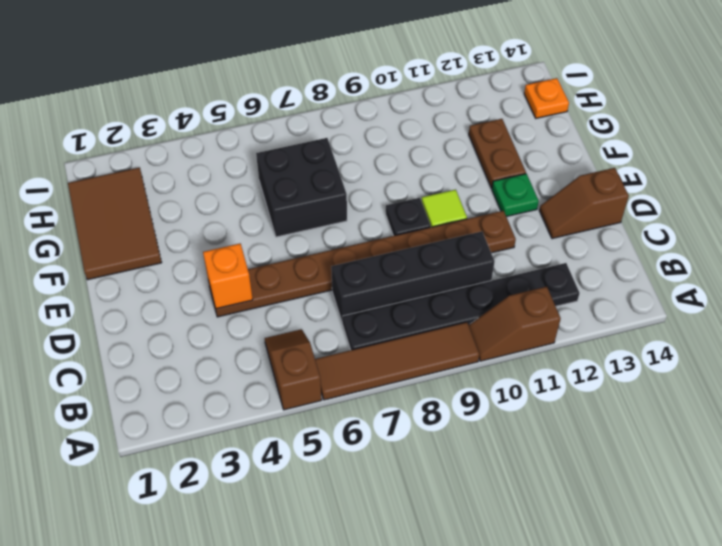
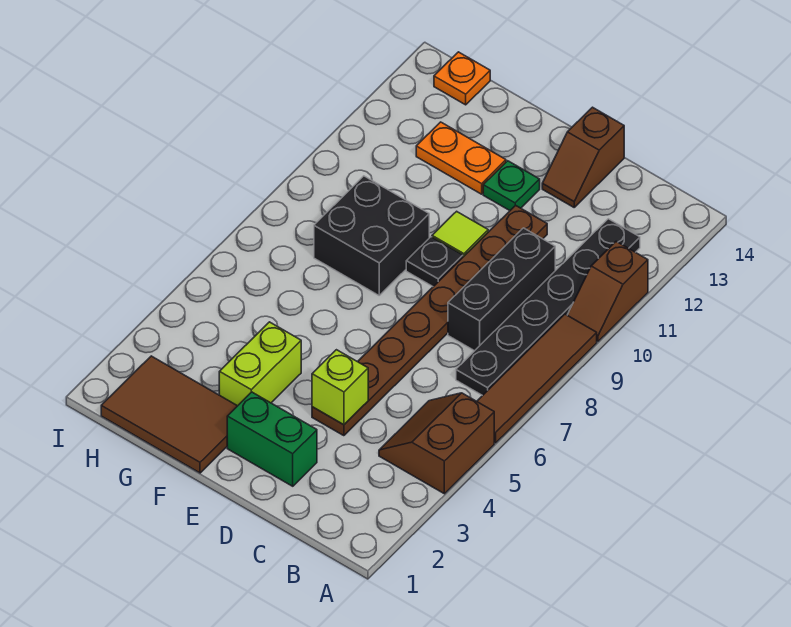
brown slope A5:B5 level 1 top A -> brown slope A4:B5 level 1 top A
black brick C7:C10 level 1 -> black brick C8:C10 level 1
none -> green brick D2:E2 level 1
orange brick D4 level 2 -> lime brick D4 level 2
none -> lime brick F3:F4 level 1
black brick F6:G7 level 1 -> black brick F8:G9 level 1
brown plate F12:G12 level 1 -> orange plate F12:G12 level 1

